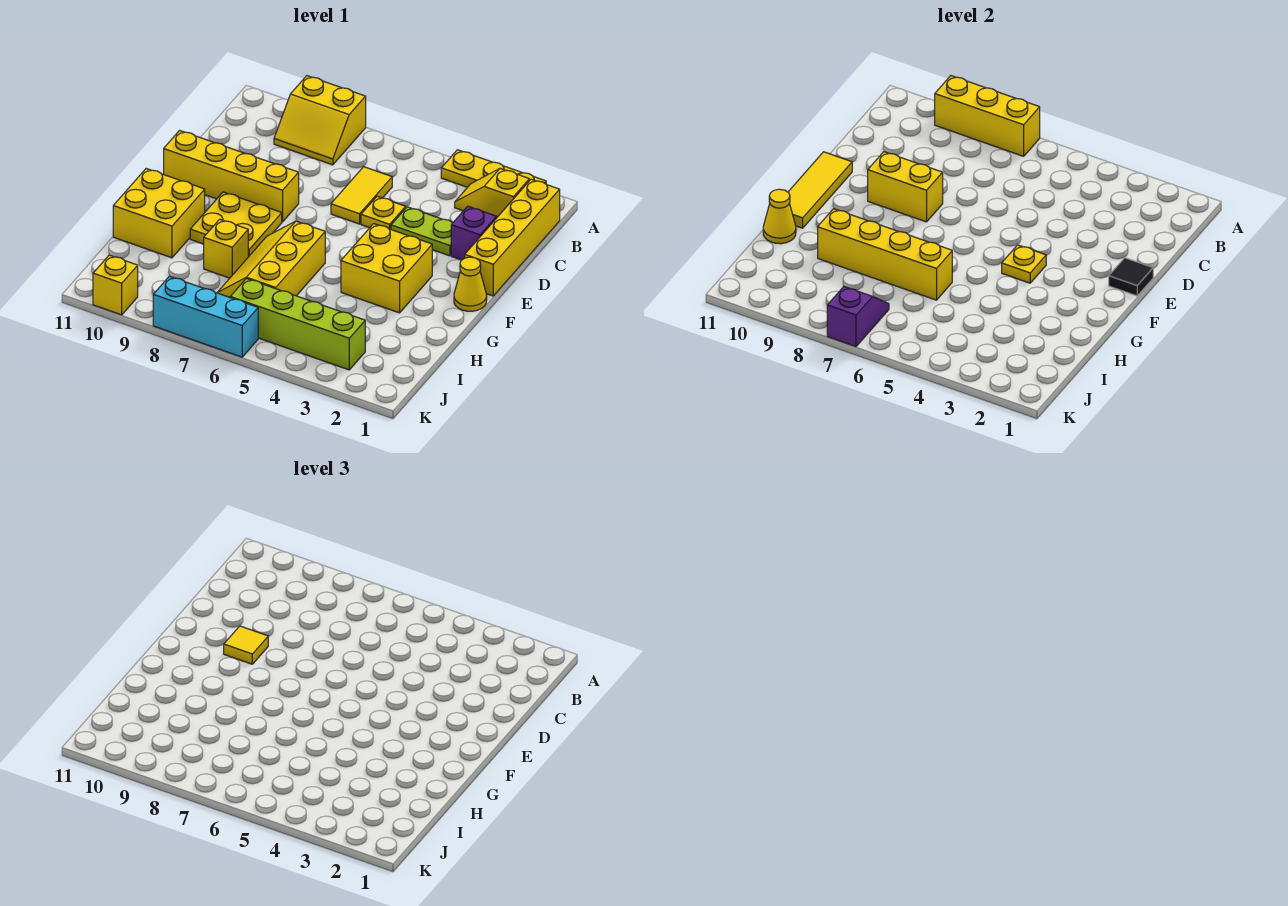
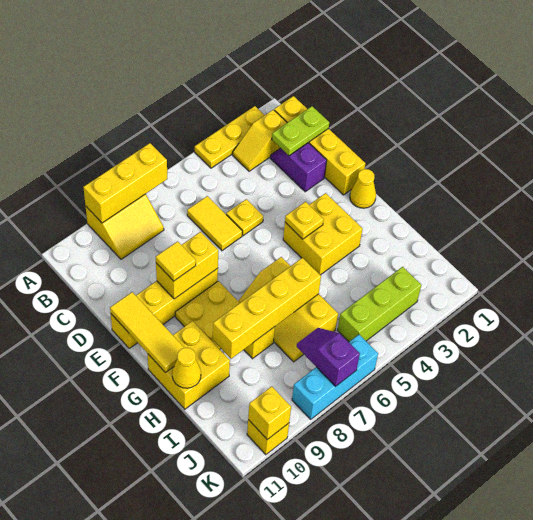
lime plate D3:D4 level 1 -> lime plate C1:C2 level 2
black tile E1 level 2 -> none
lime brick J3:J6 level 1 -> lime brick J3:J5 level 1
none -> yellow brick K10 level 2

